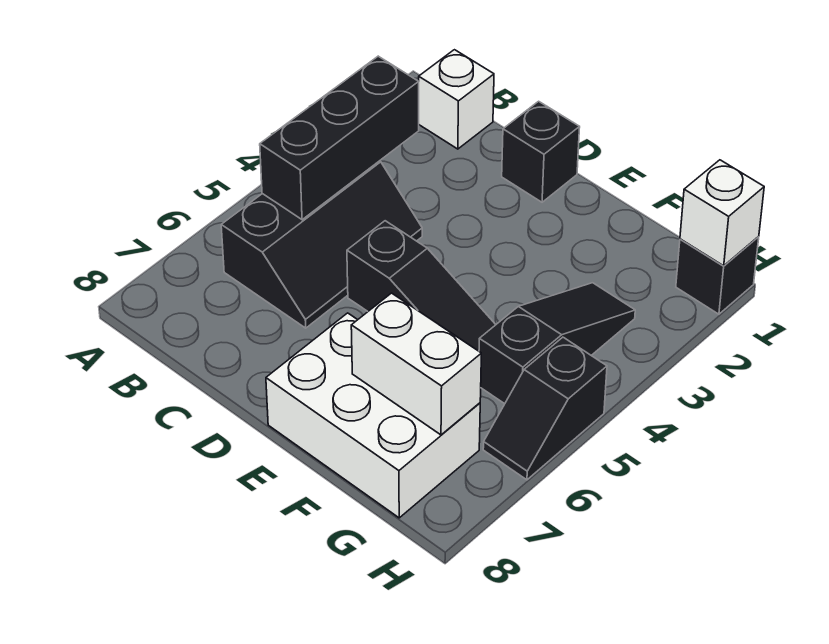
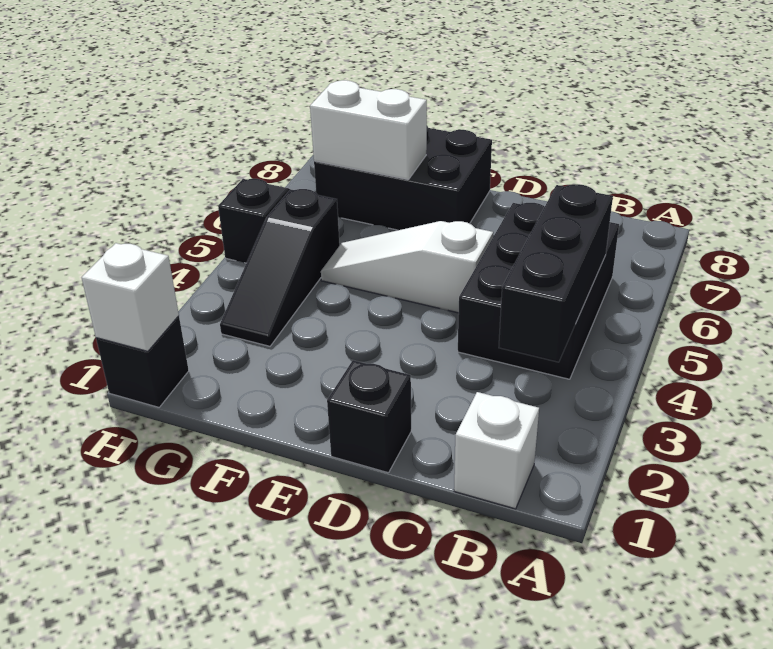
black slope B4:C6 level 1 top B -> black brick B4:C6 level 1
black slope D5:F5 level 1 top D -> white slope D5:F5 level 1 top D
white brick E7:G8 level 1 -> black brick E7:G8 level 1

